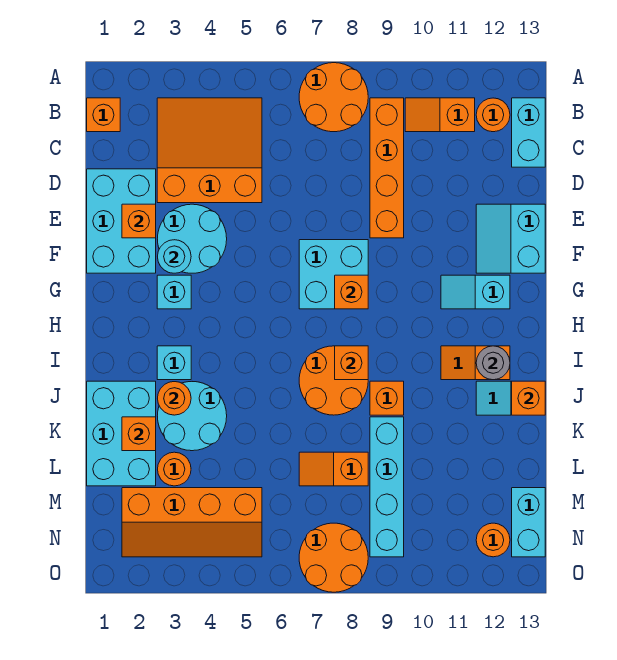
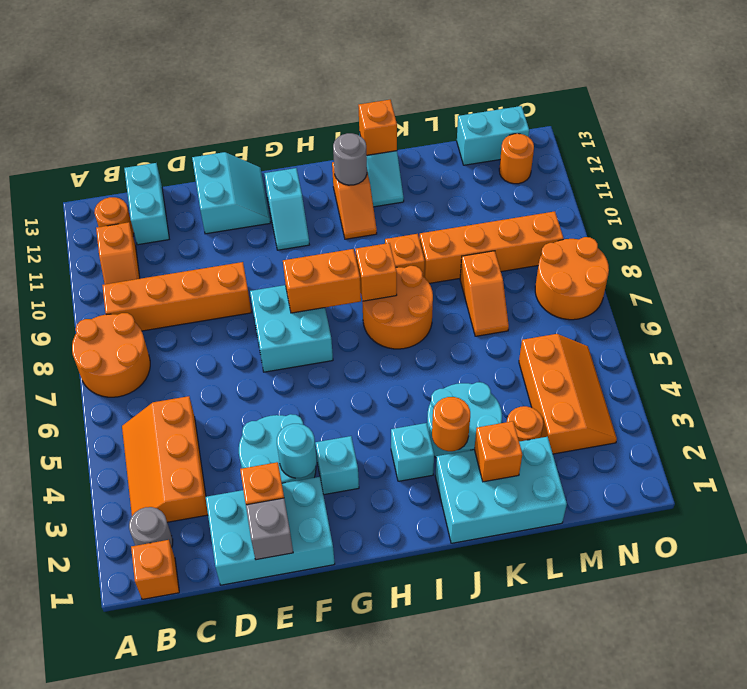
none -> grey round brick B2 level 1
orange slope B3:D5 level 1 top D -> orange slope B3:C5 level 1 top C
cyan brick B13:C13 level 1 -> cyan brick C12:C13 level 1
none -> grey brick E1 level 2
cyan slope E12:F13 level 1 top 13 -> cyan slope E12:F13 level 1 top E
orange brick G8 level 2 -> orange brick G8:H8 level 2
cyan brick K9:N9 level 1 -> orange brick K9:N9 level 1
orange slope M2:N5 level 1 top M -> orange slope M3:N5 level 1 top M

